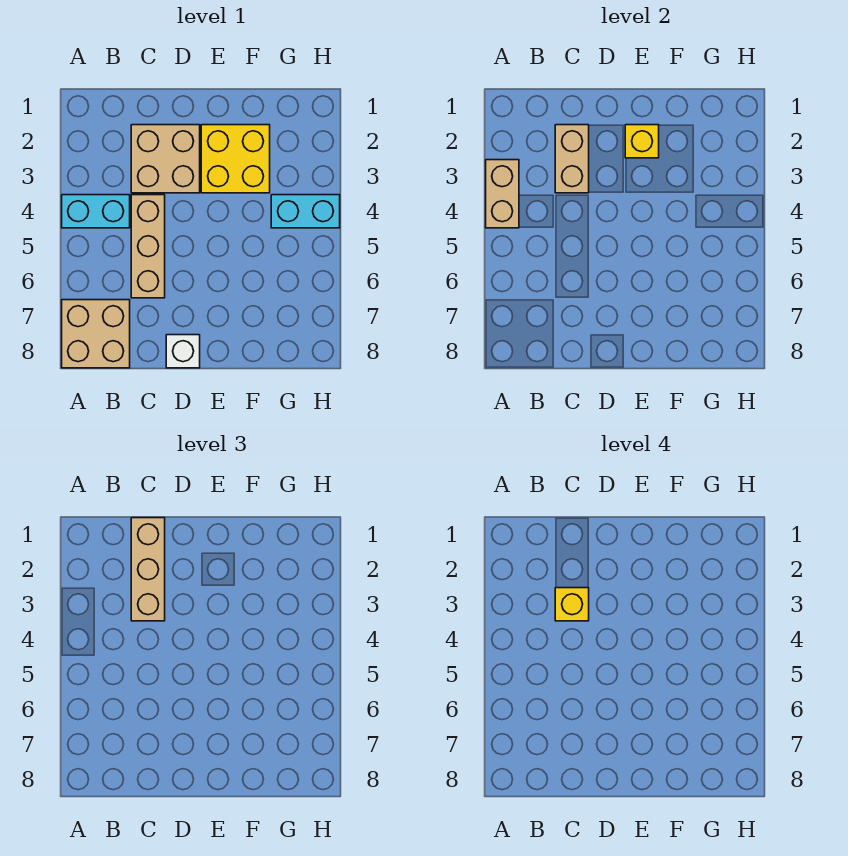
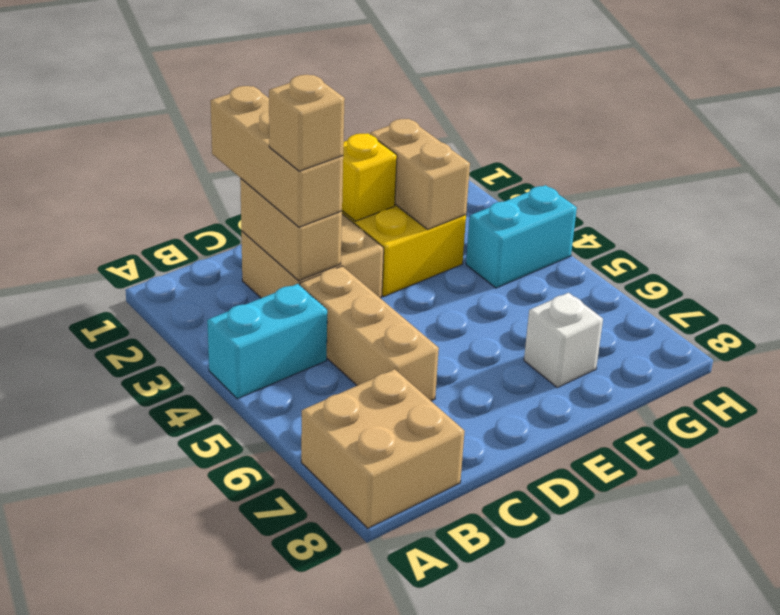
tan brick A3:A4 level 2 -> tan brick F2:F3 level 2
yellow brick C3 level 4 -> tan brick C3 level 4
white brick D8 level 1 -> white brick F7 level 1

